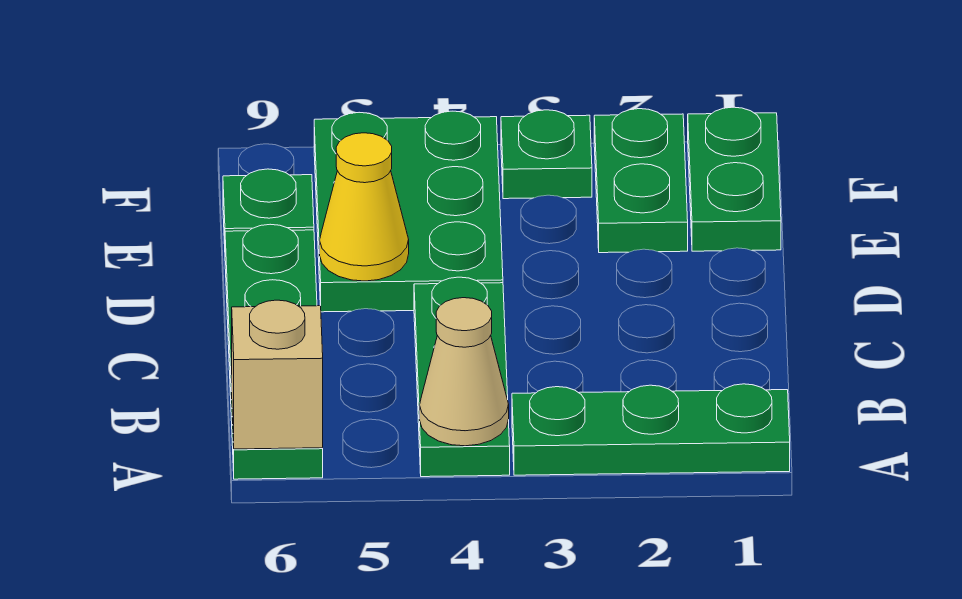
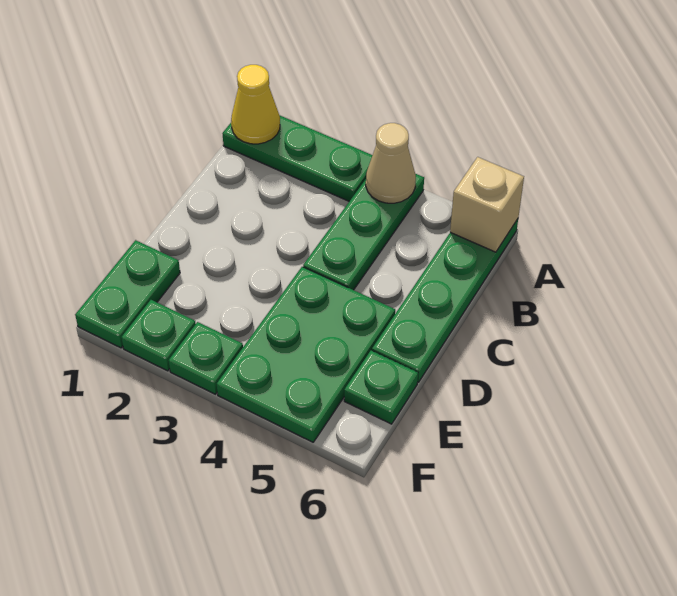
yellow cone D5 level 2 -> yellow cone A1 level 2
green plate E2:F2 level 1 -> green plate F2 level 1

